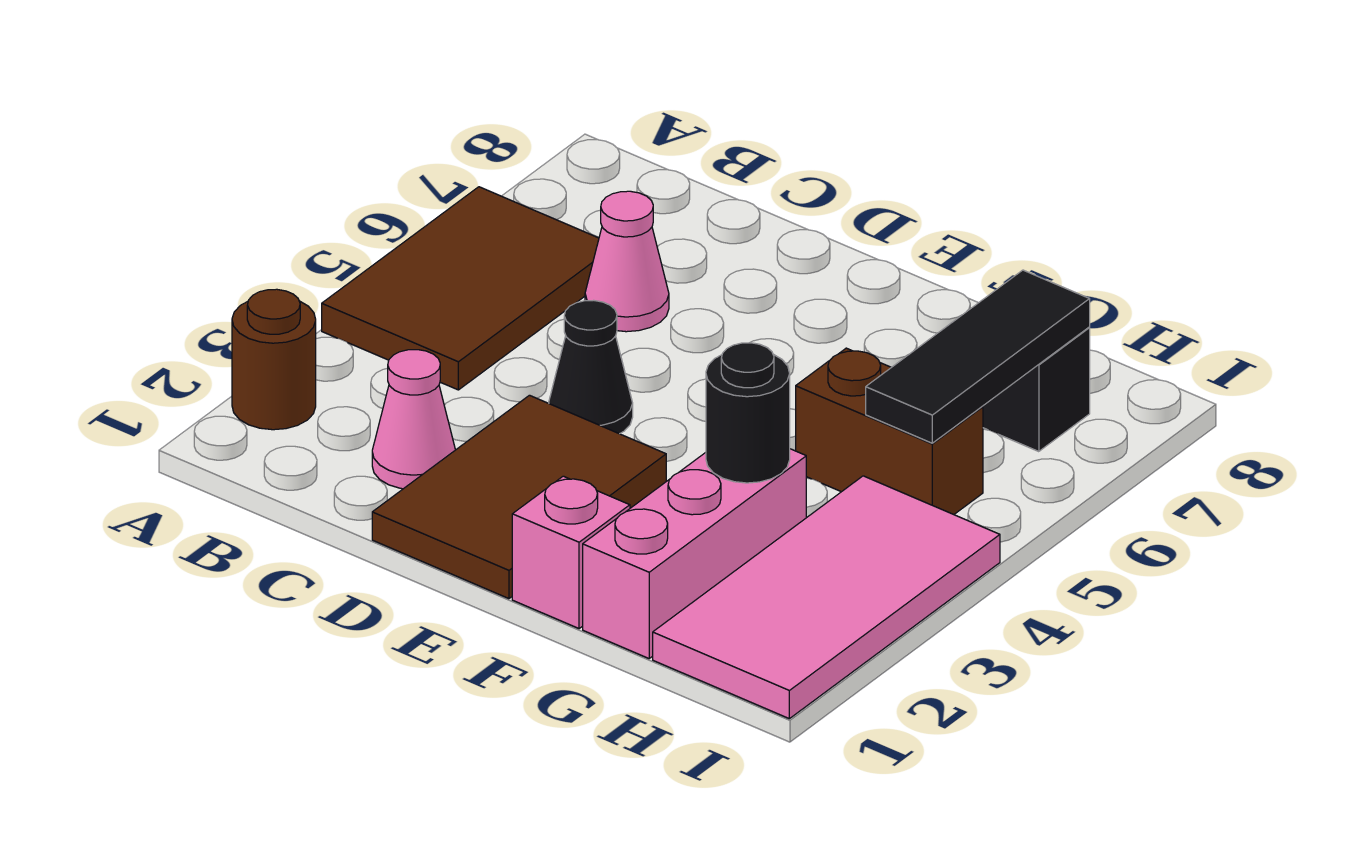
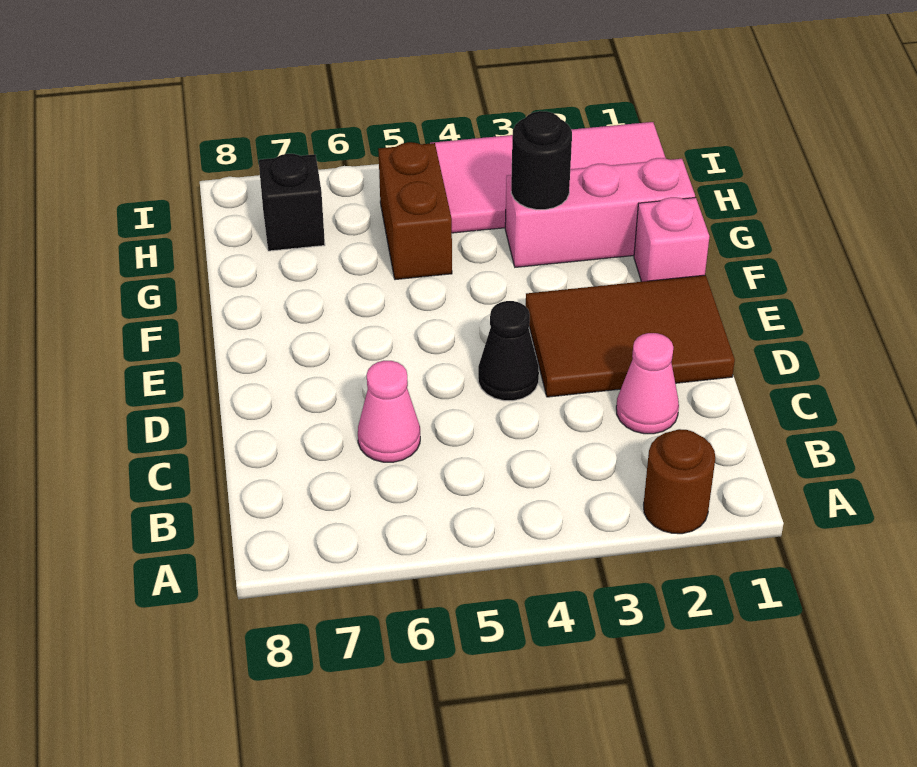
brown tile A4:B6 level 1 -> none
black tile H5:H7 level 2 -> none

